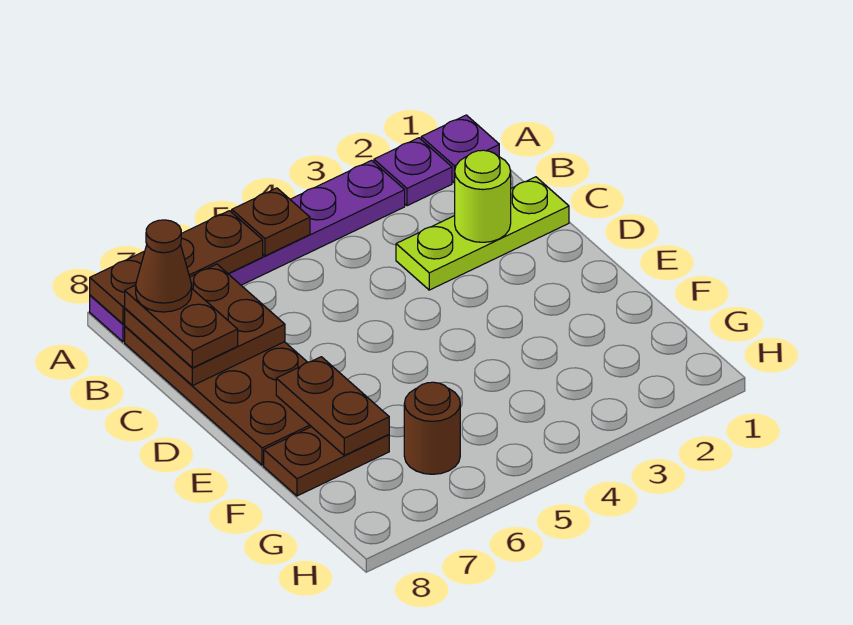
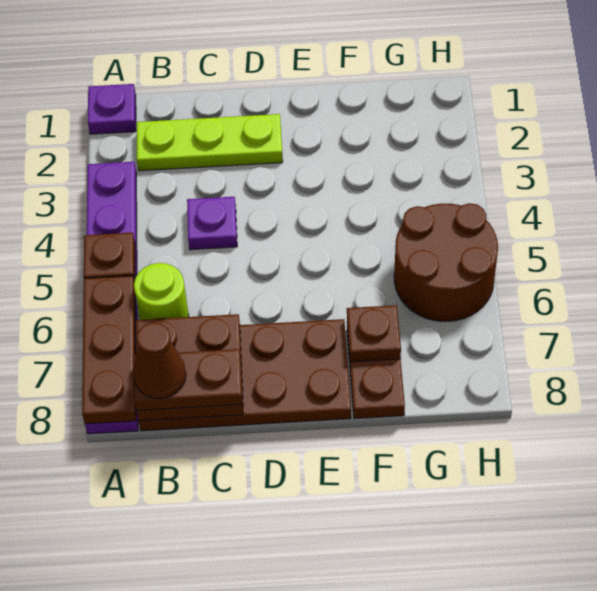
purple plate A2 level 1 -> purple plate C4 level 1
lime plate C1:C3 level 1 -> lime plate B2:D2 level 1
lime round brick C2 level 2 -> lime round brick B6 level 1
brown plate E7:F7 level 2 -> brown plate F7 level 2
brown round brick G6 level 1 -> brown round brick G5:H6 level 1

